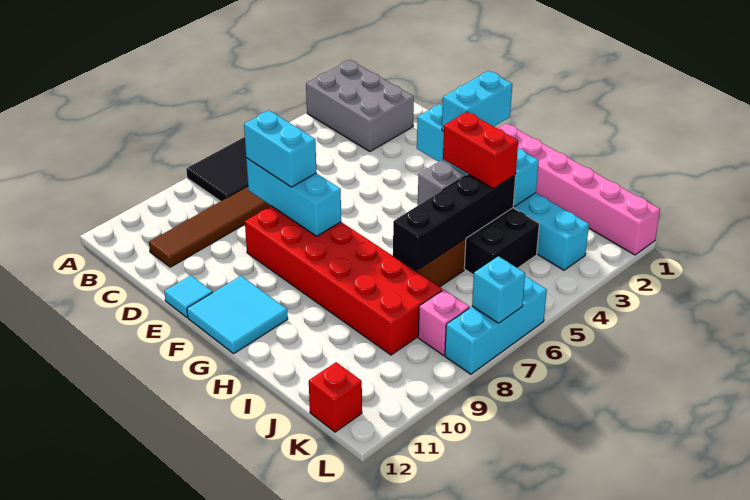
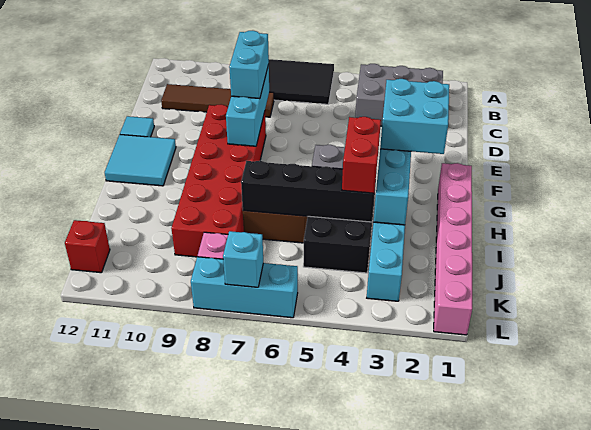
grey brick A2:C3 level 1 -> grey brick B2:C4 level 1
cyan brick G2:G3 level 3 -> cyan brick F2:G3 level 3

